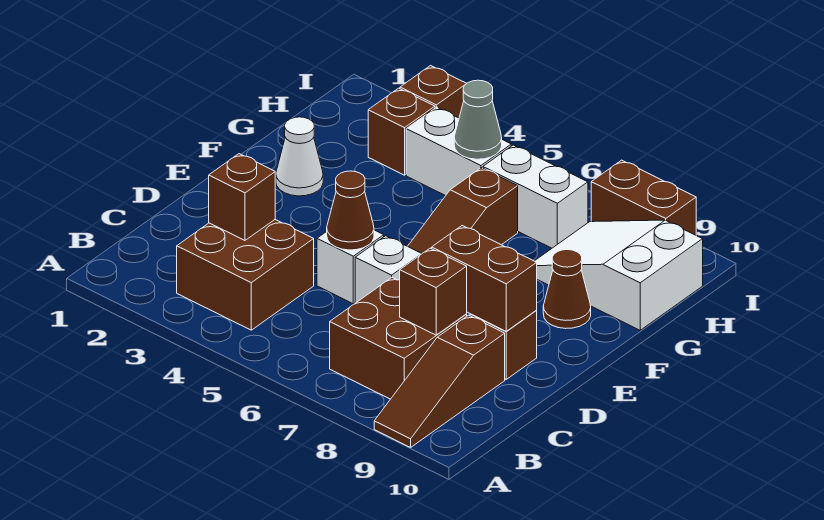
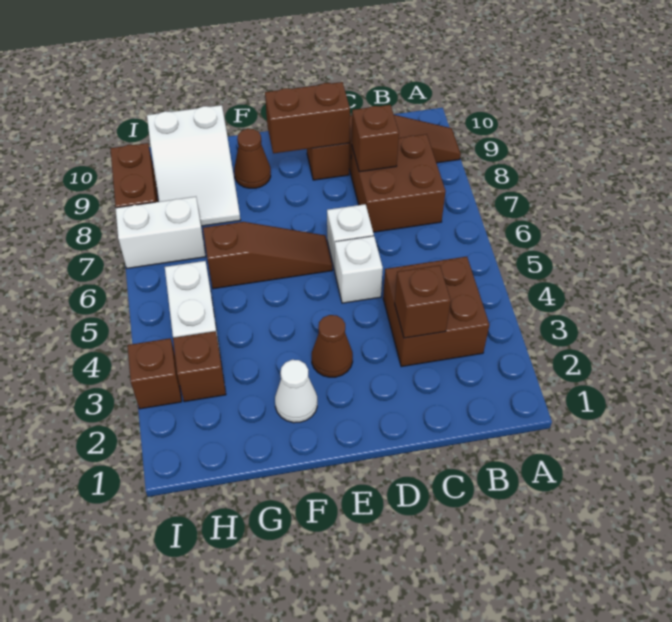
brown cone D5 level 2 -> brown cone E3 level 1
brown brick D8:D9 level 2 -> brown brick D9:E9 level 2
grey cone H5 level 2 -> none
white brick H6:H7 level 1 -> white brick H7:I7 level 1

